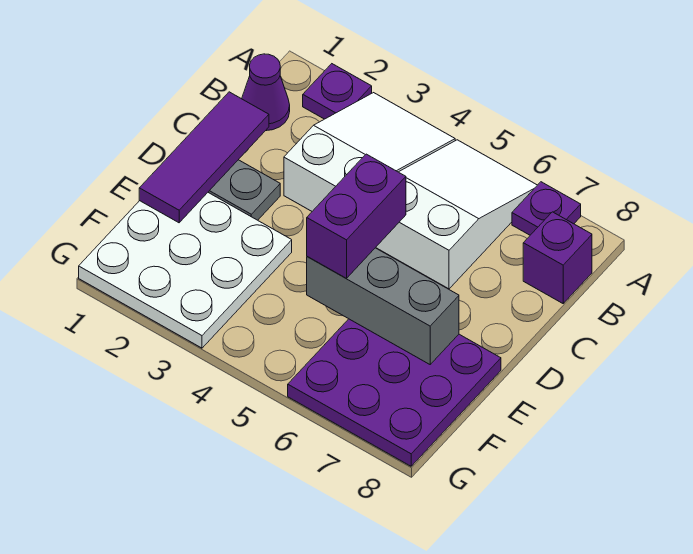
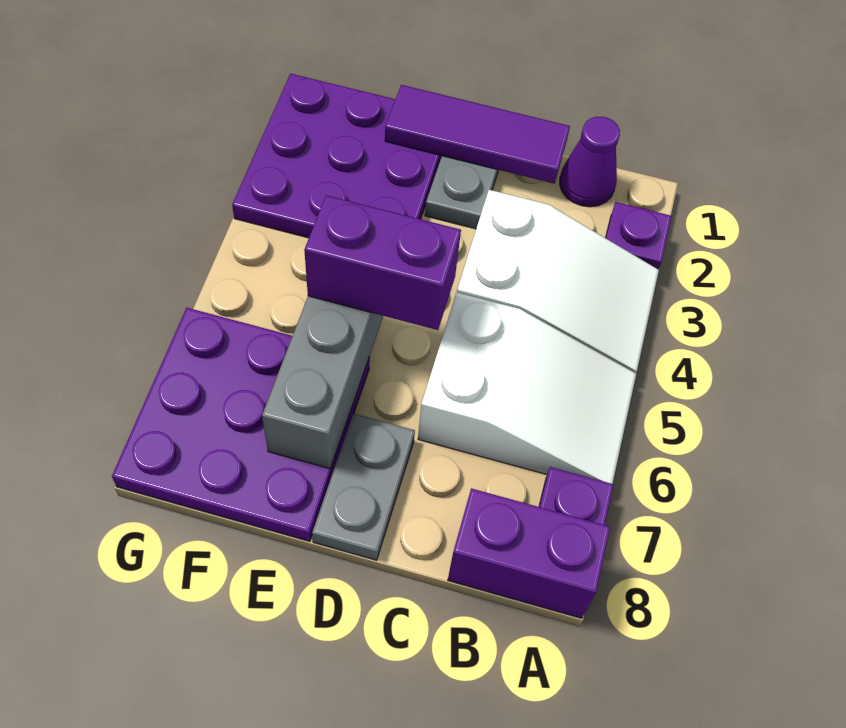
purple brick B8 level 1 -> purple brick A8:B8 level 1
none -> grey plate D7:D8 level 1
white plate E1:G3 level 1 -> purple plate E1:G3 level 1

